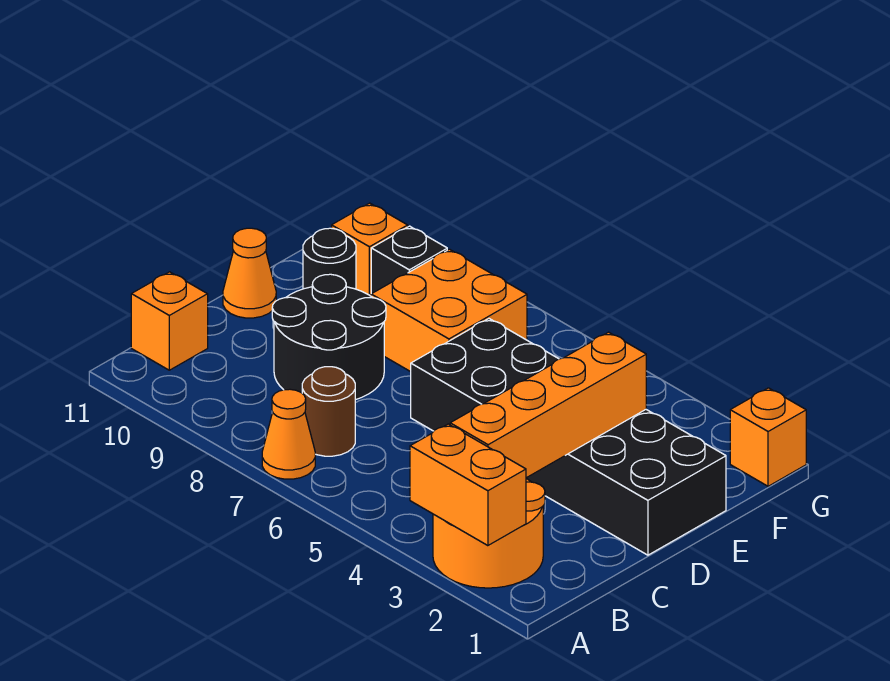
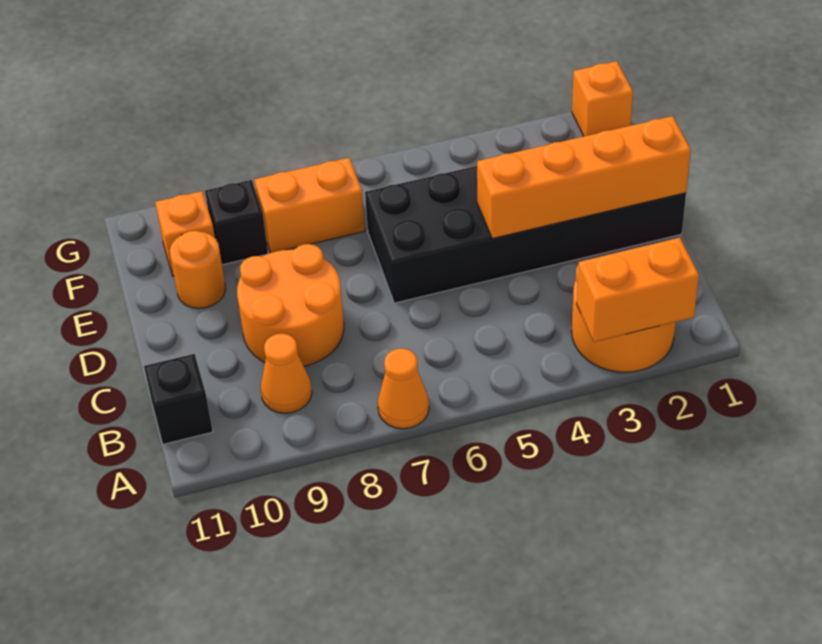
orange brick B3:E3 level 2 -> orange brick D1:D4 level 2
brown round brick B7 level 1 -> none
orange brick B11 level 1 -> black brick B11 level 1
black round brick C8:D9 level 1 -> orange round brick C8:D9 level 1
orange cone D11 level 1 -> orange cone B9 level 1
orange brick E7:F8 level 1 -> orange brick F7:F8 level 1
black round brick E10 level 1 -> orange round brick E10 level 1

